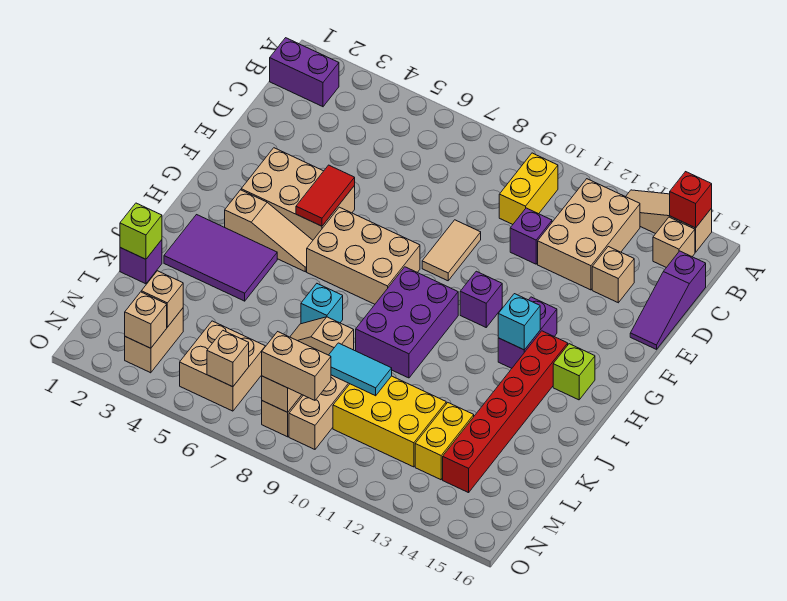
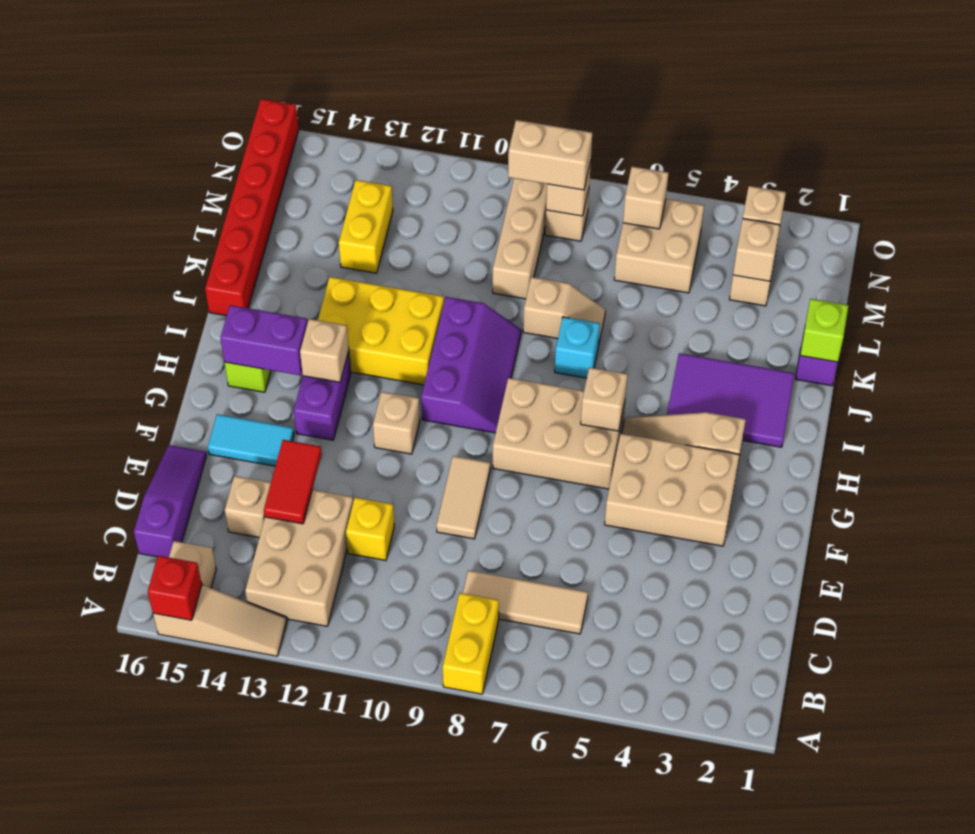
purple brick B1:B2 level 1 -> purple brick H14:H15 level 2
yellow brick B10:C10 level 1 -> yellow brick A8:B8 level 1
none -> tan tile C6:C8 level 1
purple brick D11 level 1 -> yellow brick D11 level 1
red tile F5:G5 level 2 -> red tile D13:E13 level 2
purple brick G11 level 1 -> tan brick G11 level 1
none -> tan brick H6 level 2
purple brick H9:J10 level 1 -> purple slope H9:J10 level 1 top 10
cyan brick H13 level 2 -> tan brick H13 level 2
red brick H14:M14 level 1 -> red brick J16:O16 level 1
cyan tile L9:L10 level 2 -> cyan tile F14:F15 level 1
yellow brick L10:M12 level 1 -> yellow brick I11:J13 level 1

